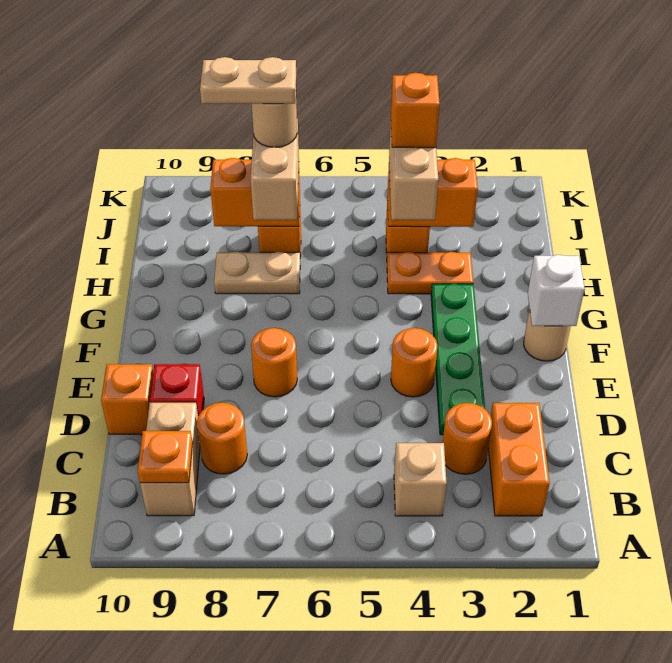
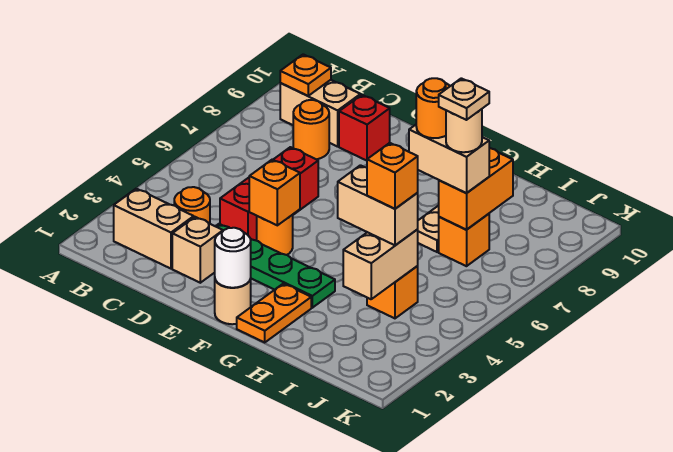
orange brick B2:C2 level 1 -> tan brick B2:C2 level 1
tan brick B4 level 1 -> tan brick D2 level 1
none -> red brick D4:D6 level 1
orange brick D10 level 1 -> orange brick E4 level 2
orange round brick E7 level 1 -> orange round brick H7 level 4
white brick F1 level 2 -> white round brick F1 level 2
orange plate H3:H4 level 1 -> orange plate G1:G2 level 1
orange brick I3:I4 level 2 -> tan brick I3:I4 level 2
tan plate I7:I8 level 5 -> tan plate I7 level 5

